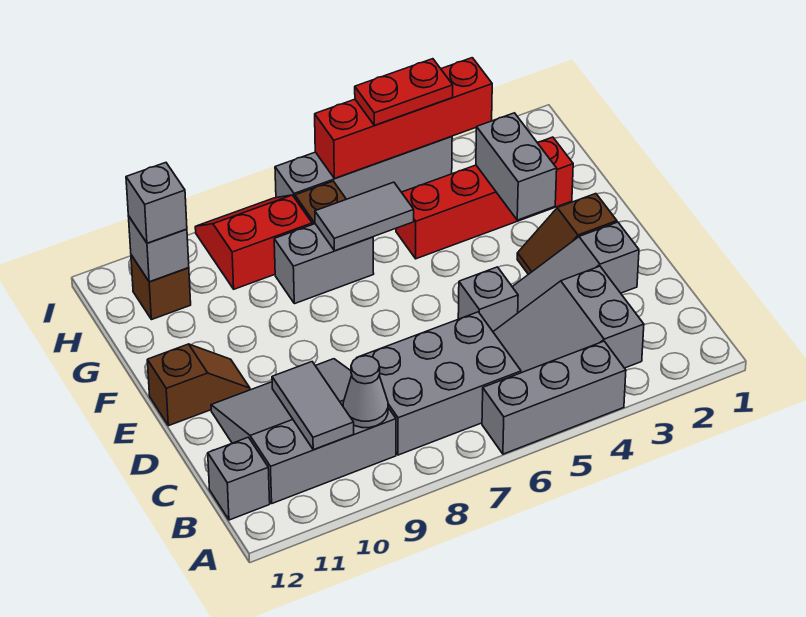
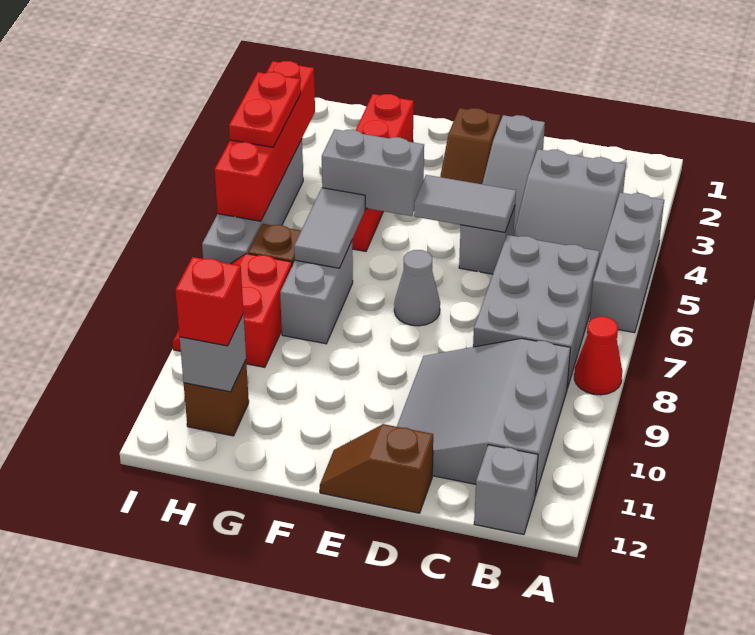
none -> red cone A8 level 1
grey cone B9 level 2 -> grey cone E7 level 1
grey tile B10:C10 level 2 -> grey tile D5:E5 level 2
brown slope E11:E12 level 1 top 12 -> brown slope D12:E12 level 1 top D
grey brick F3:G3 level 2 -> grey brick F5:G5 level 2
grey brick H11 level 3 -> red brick H11 level 3

